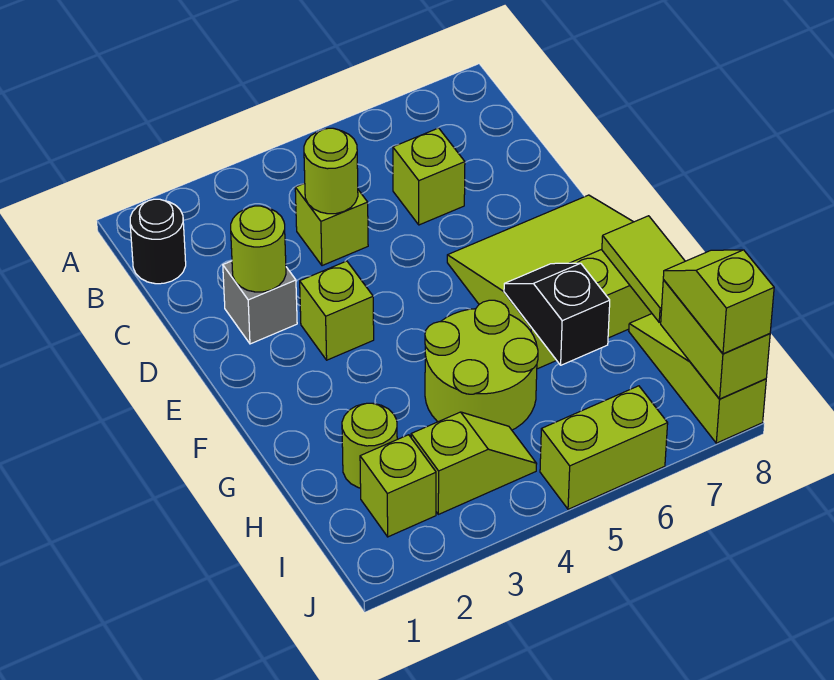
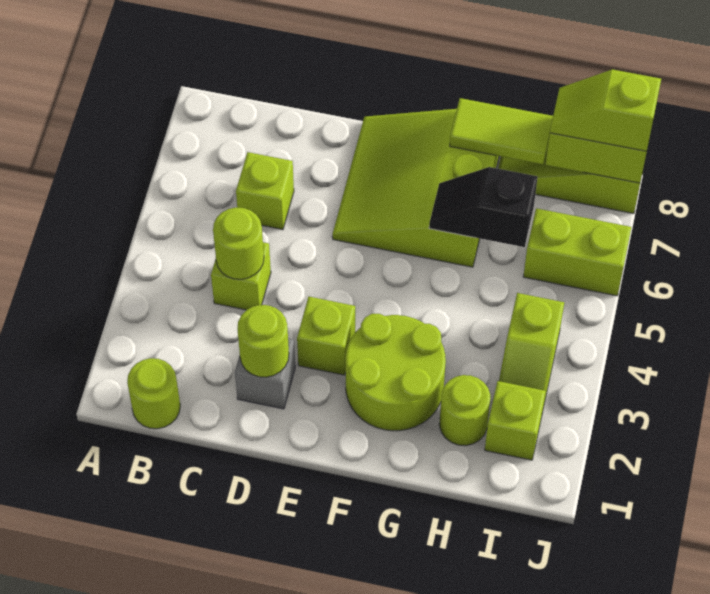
black round brick B1 level 1 -> lime round brick B1 level 1
lime round brick G4:H5 level 1 -> lime round brick F2:G3 level 1
lime slope I3:I4 level 1 top 3 -> lime slope I3:I4 level 1 top 4
lime brick J5:J6 level 1 -> lime brick I6:J6 level 1

